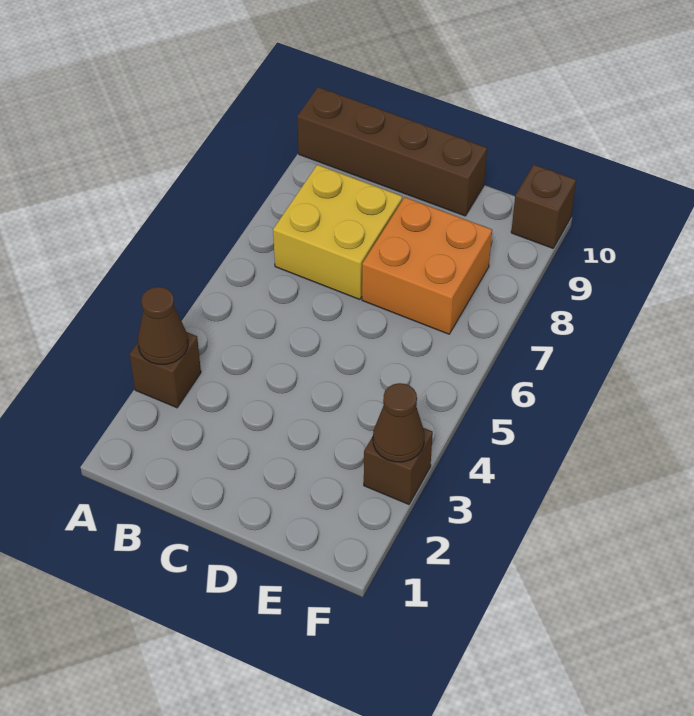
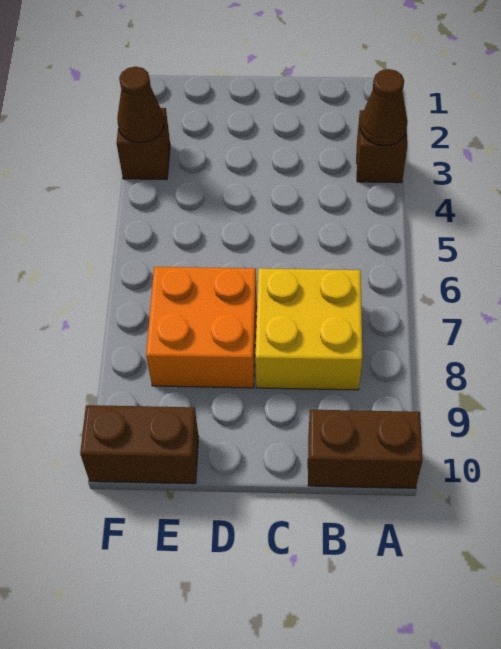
brown brick A10:D10 level 1 -> brown brick A10:B10 level 1
brown brick F10 level 1 -> brown brick E10:F10 level 1

